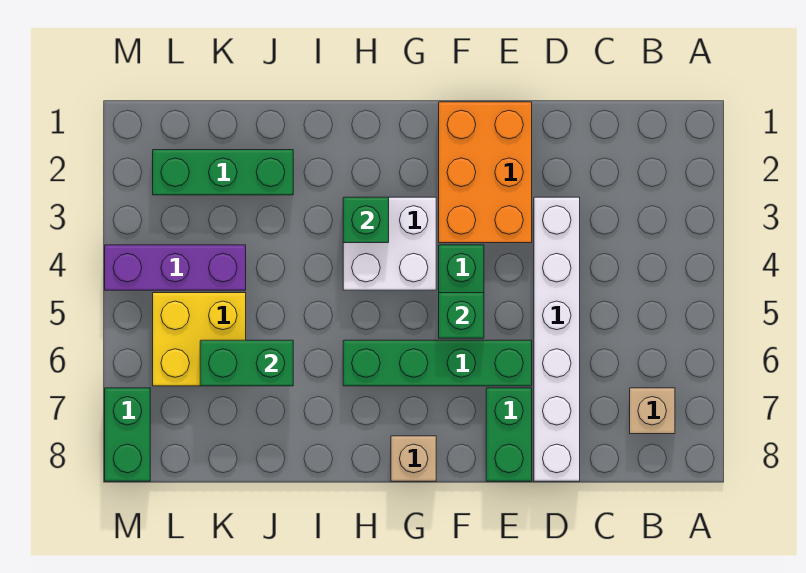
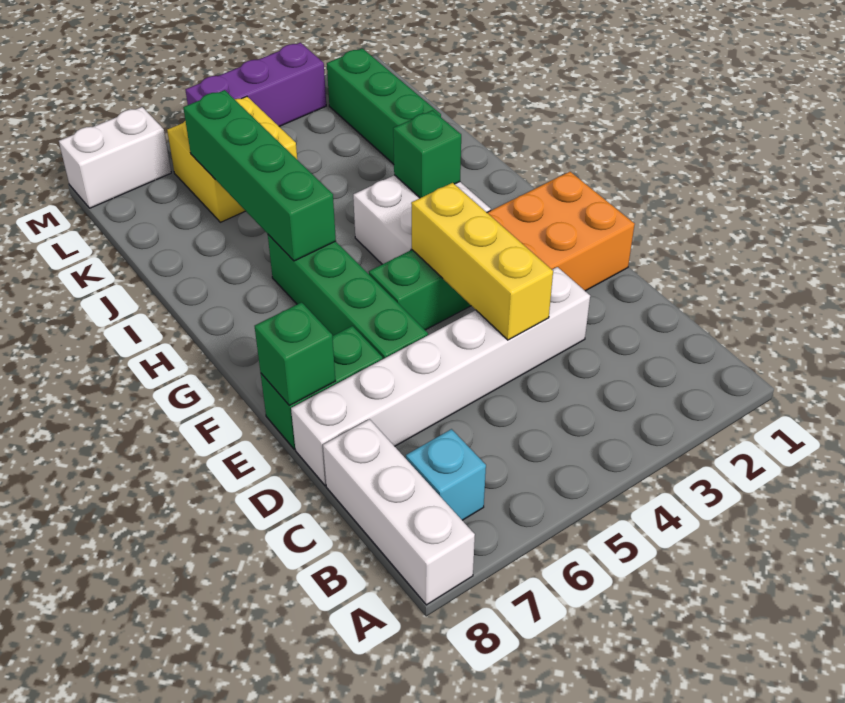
none -> white brick A8:C8 level 1
tan brick B7 level 1 -> cyan brick B7 level 1
none -> yellow brick D4:F4 level 2
green brick F5 level 2 -> green brick E8 level 2
tan brick G8 level 1 -> none
green brick J6:K6 level 2 -> green brick H6:K6 level 2
purple brick K4:M4 level 1 -> purple brick M3:M5 level 1
green brick M7:M8 level 1 -> white brick M7:M8 level 1

